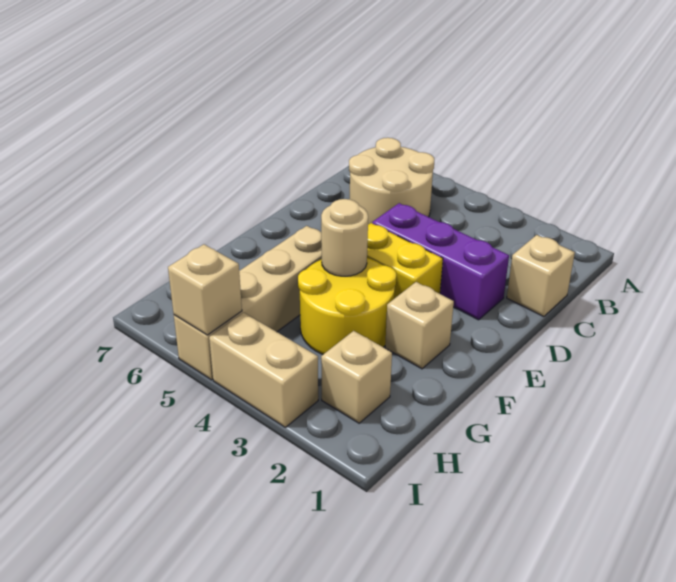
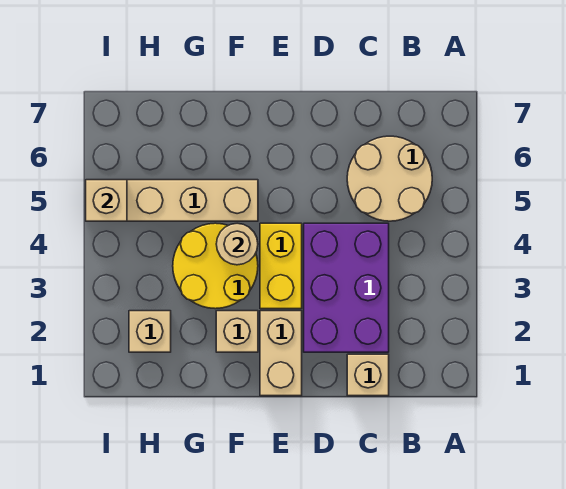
purple brick D2:D4 level 1 -> purple brick C2:D4 level 1
tan brick I3:I4 level 1 -> tan brick E1:E2 level 1

